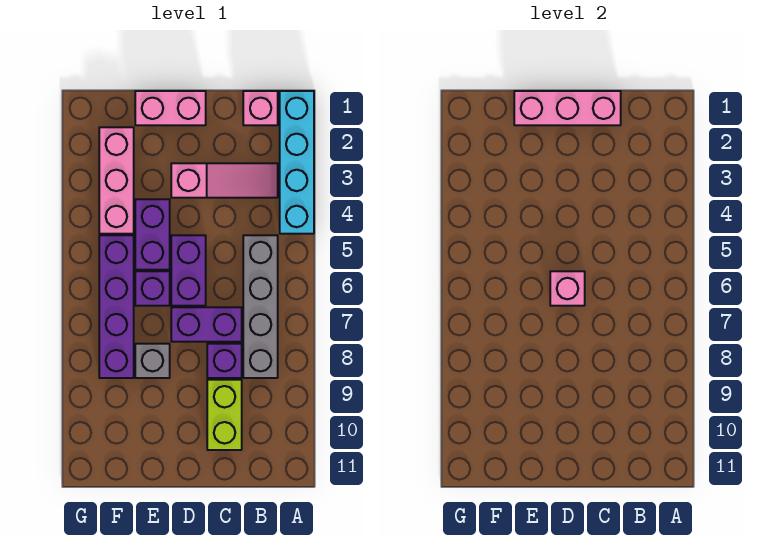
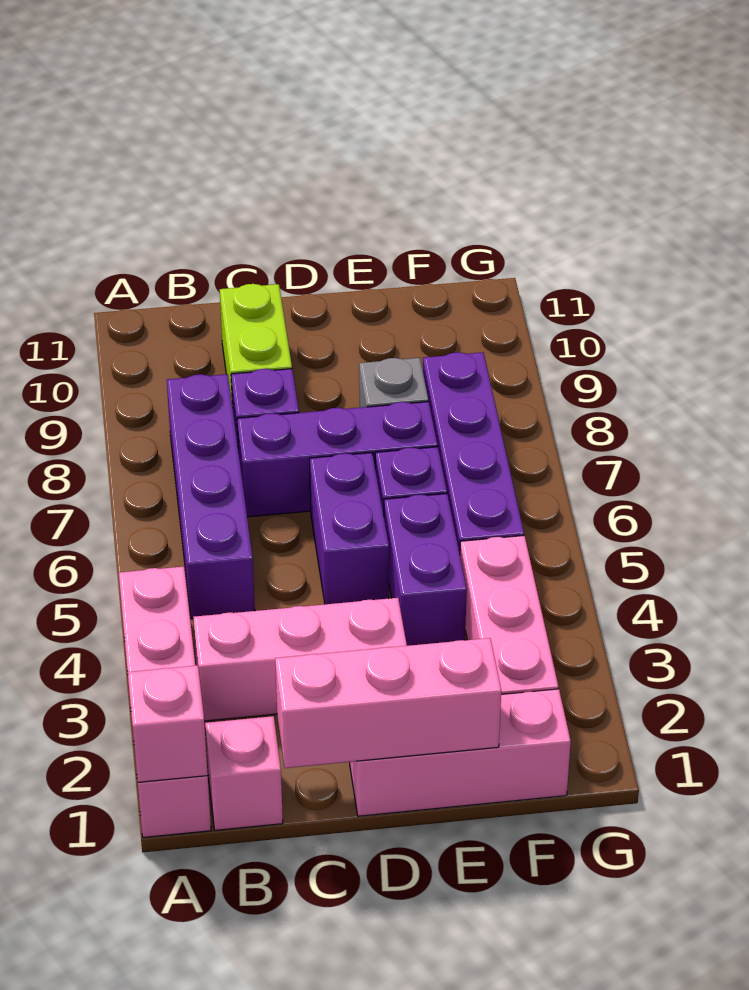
cyan brick A1:A4 level 1 -> pink brick A1:A4 level 1
pink slope B3:D3 level 1 top D -> pink brick B3:D3 level 1
grey brick B5:B8 level 1 -> purple brick B5:B8 level 1
purple brick C7:D7 level 1 -> purple brick C7:E7 level 1
pink brick D1:E1 level 1 -> pink brick D1:F1 level 1
pink brick D6 level 2 -> pink brick A1 level 2

